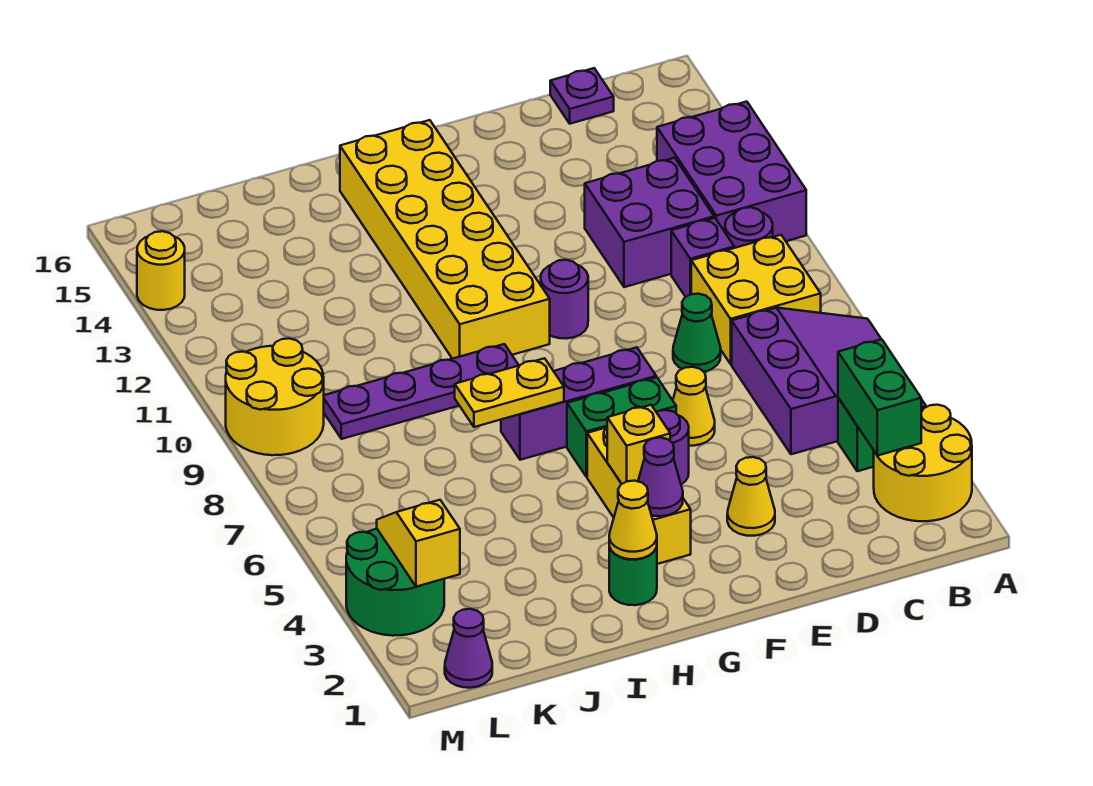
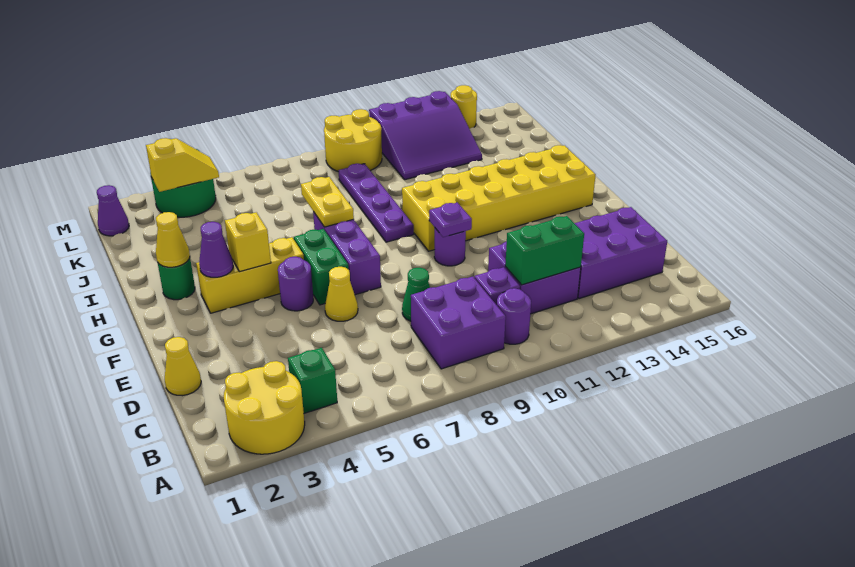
purple slope A5:C7 level 1 top C -> purple slope K11:M13 level 1 top M
purple brick A11:B13 level 1 -> purple brick C13:D15 level 1
green brick B3:B4 level 2 -> green brick C11:C12 level 2
yellow brick B8:C9 level 1 -> purple brick B8:C9 level 1
purple plate C16 level 1 -> purple plate F10 level 2
yellow cone E3 level 1 -> yellow cone D1 level 1

